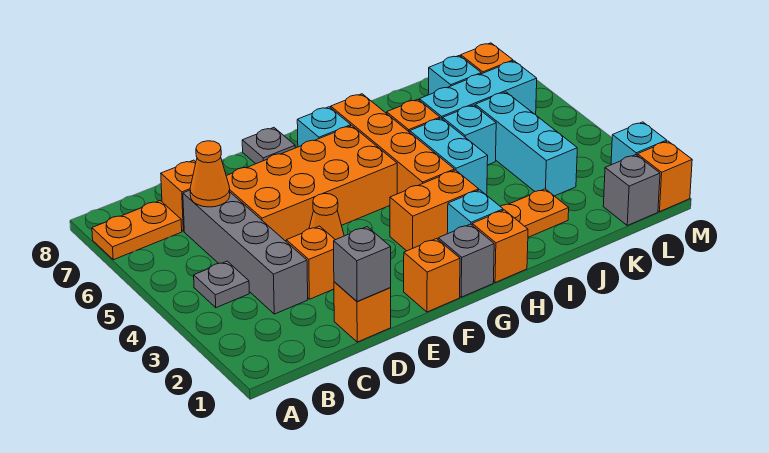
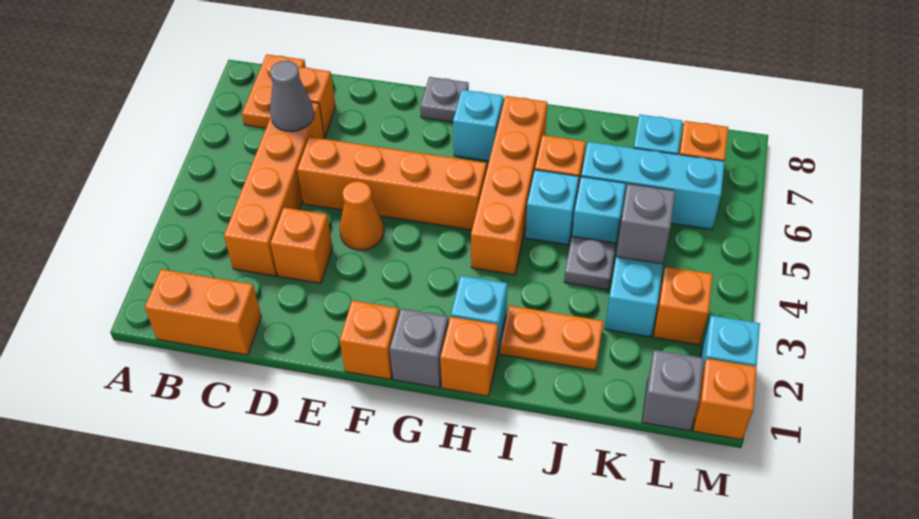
orange plate A7:B7 level 1 -> orange plate B7:B8 level 1
grey plate B4 level 1 -> grey plate J4 level 1
grey brick C3:C6 level 1 -> orange brick C3:C6 level 1
orange cone C6 level 2 -> grey cone C6 level 2
orange brick D1 level 1 -> orange brick L3 level 1
grey brick D1 level 2 -> grey brick K4 level 2
orange brick D5:G6 level 1 -> orange brick D5:G5 level 1
orange brick G3:H3 level 1 -> orange brick B1:C1 level 1
cyan brick I4:I5 level 1 -> cyan brick I5 level 1

